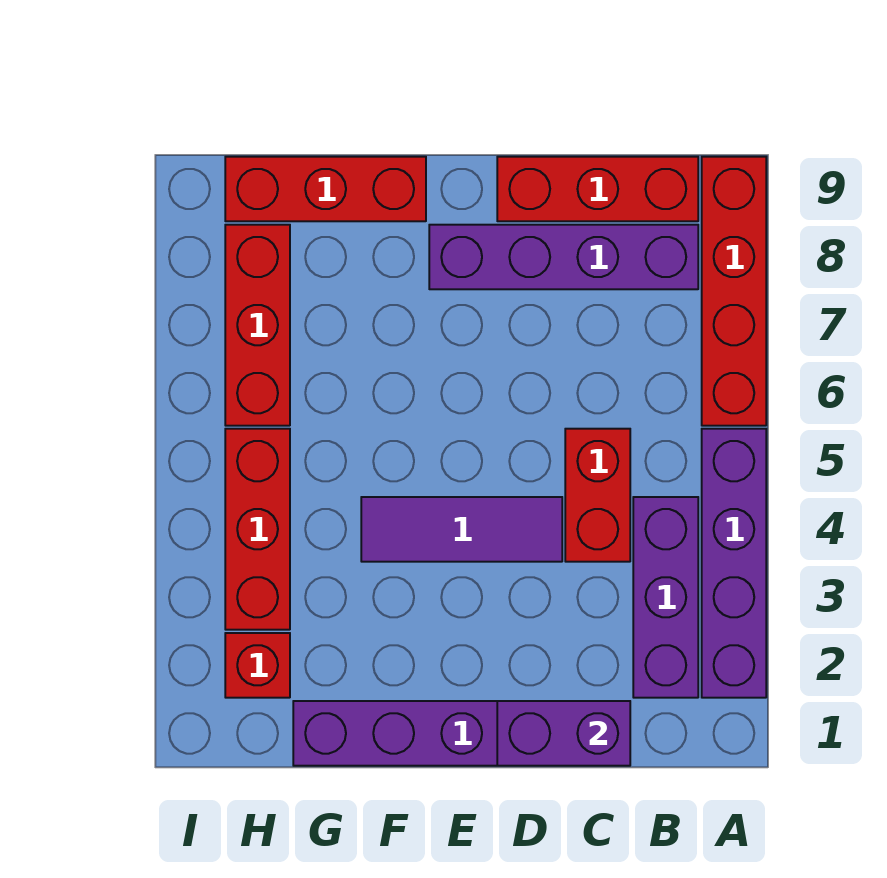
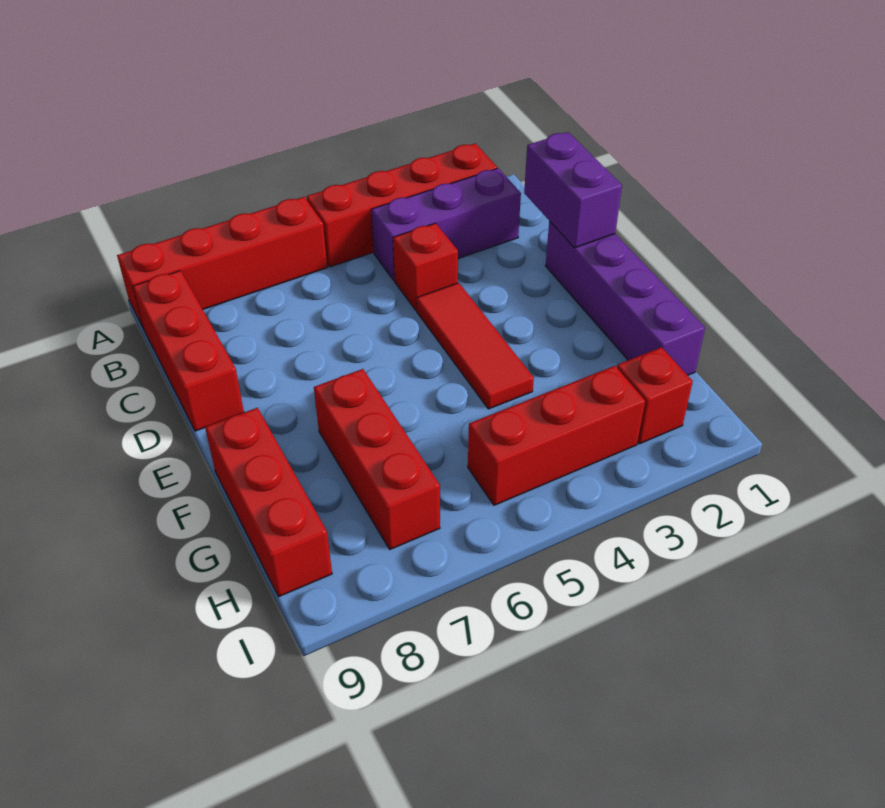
purple brick A2:A5 level 1 -> red brick A2:A5 level 1
purple brick B8:E8 level 1 -> none
red brick C4:C5 level 1 -> red brick C4 level 1
purple tile D4:F4 level 1 -> red tile D4:F4 level 1
red brick H6:H8 level 1 -> red brick F7:H7 level 1

